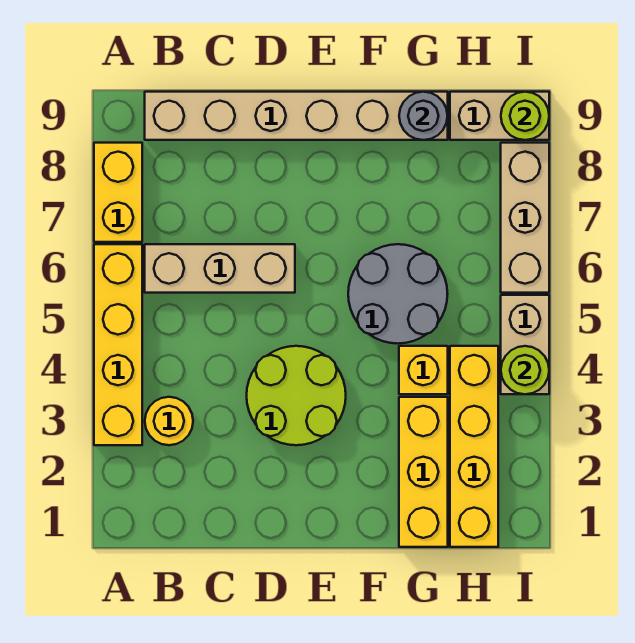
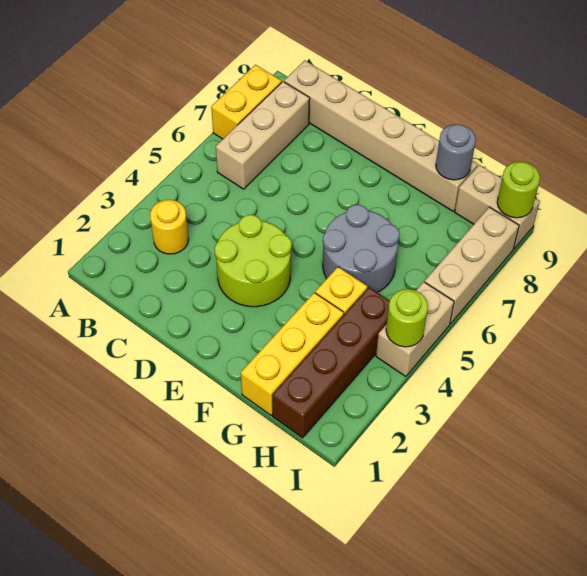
yellow brick A3:A6 level 1 -> none
tan brick B6:D6 level 1 -> tan brick B6:B8 level 1
yellow brick H1:H4 level 1 -> brown brick H1:H4 level 1

